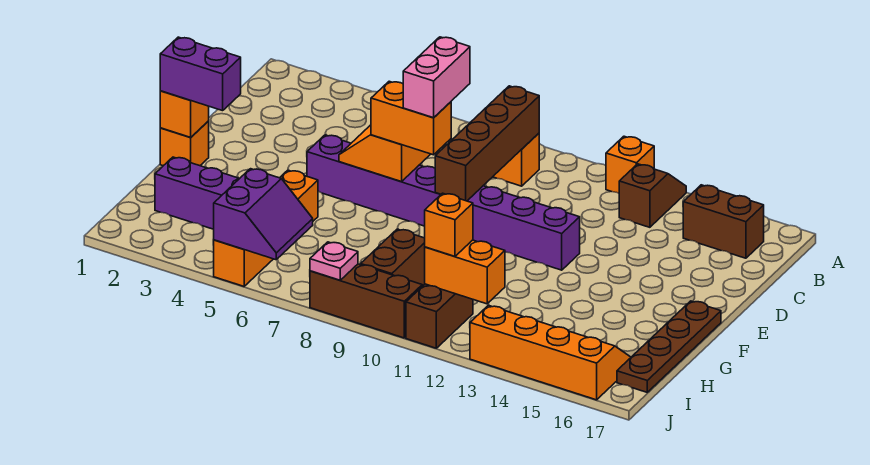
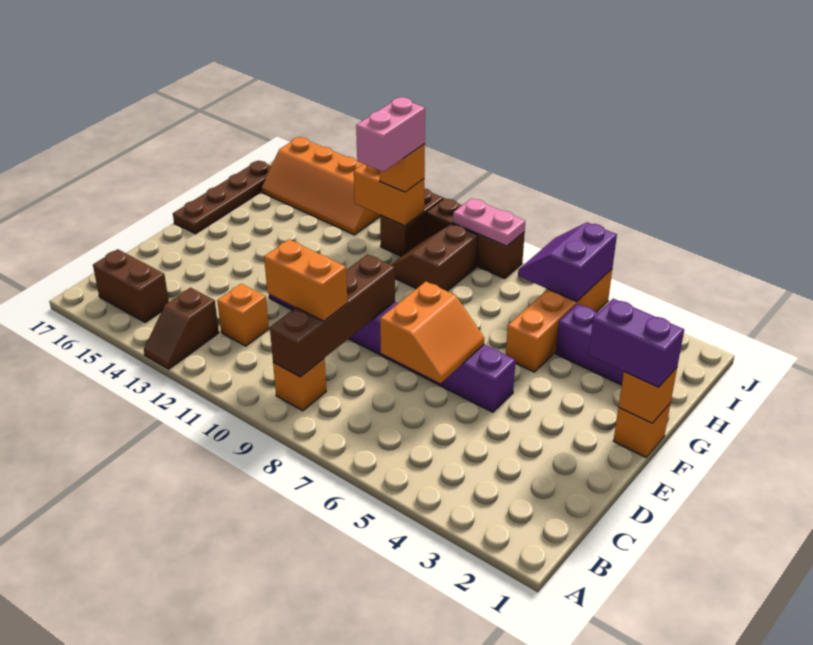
orange brick A12 level 1 -> orange brick C12 level 1
pink brick D8:E8 level 4 -> pink brick H11:I11 level 4
orange brick E7:E8 level 3 -> orange brick C9:C10 level 3
pink plate J8 level 2 -> pink plate J8:J9 level 2

